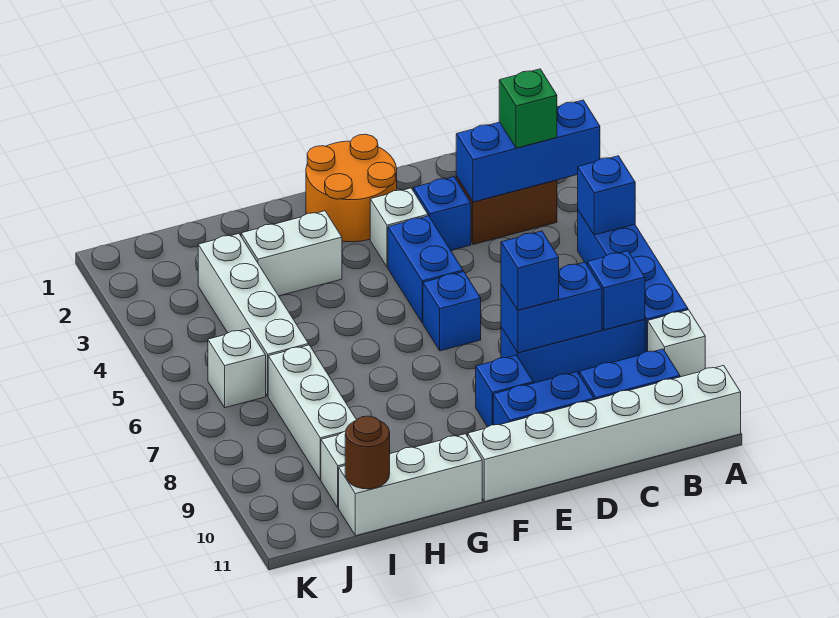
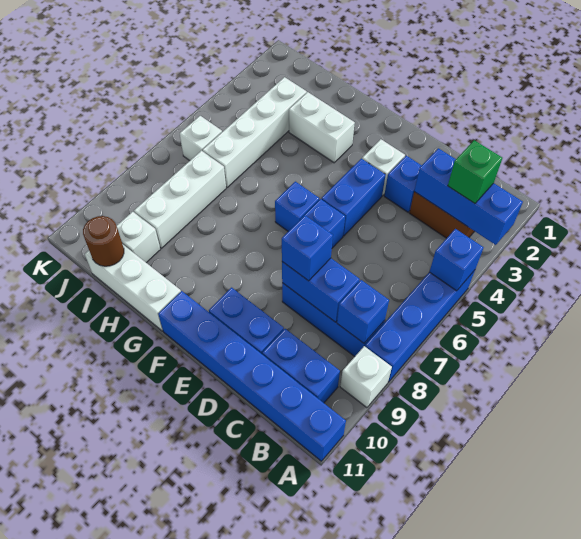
white brick A11:F11 level 1 -> blue brick A11:F11 level 1
orange round brick E1:F2 level 1 -> none
blue brick E9 level 1 -> blue brick F6 level 1

